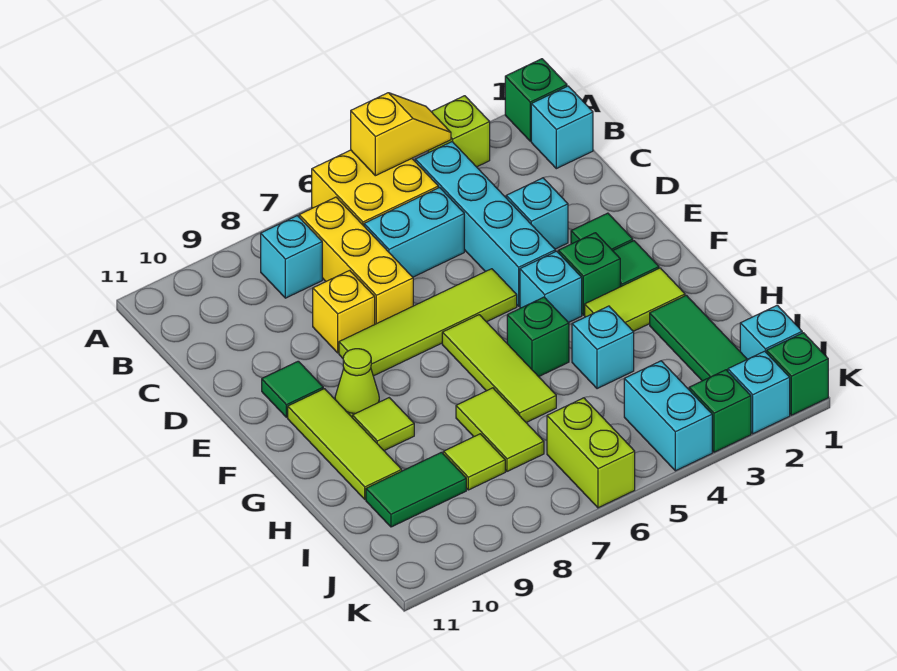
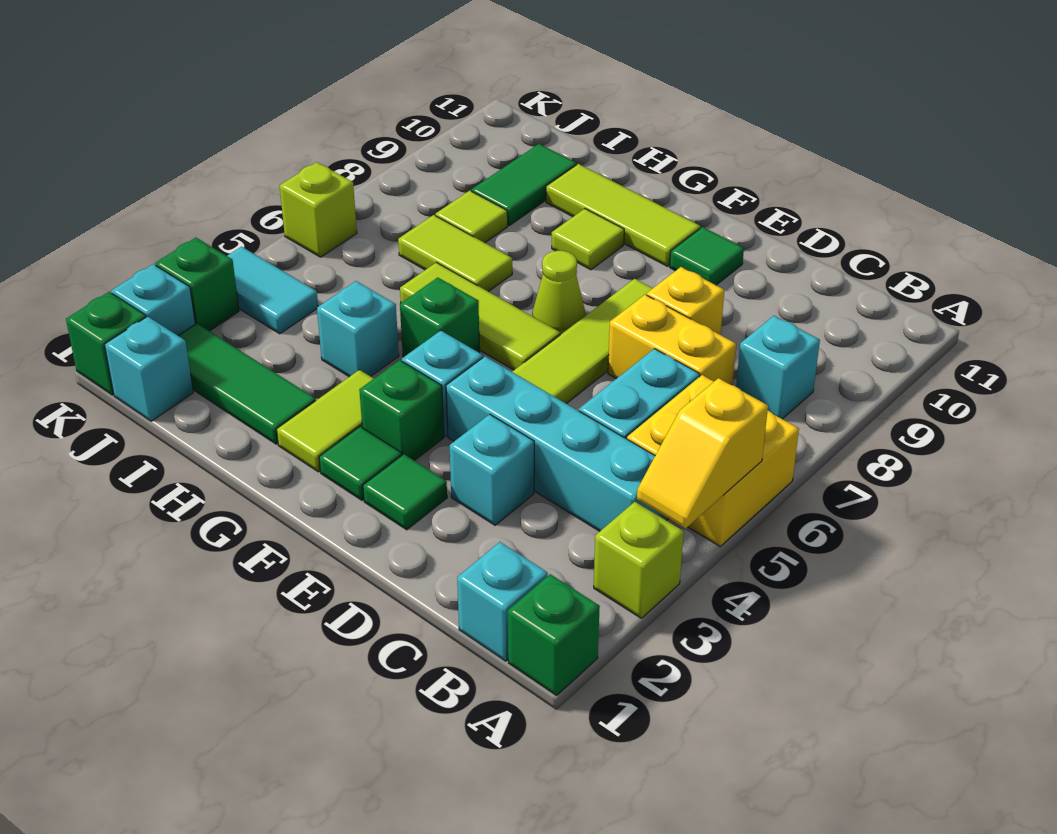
yellow brick B7:D7 level 1 -> yellow brick C7:D7 level 1
lime cone F9 level 1 -> lime cone F7 level 1
cyan brick J4:K4 level 1 -> cyan tile J4:K4 level 1
lime brick J6:K6 level 1 -> lime brick K6 level 1

